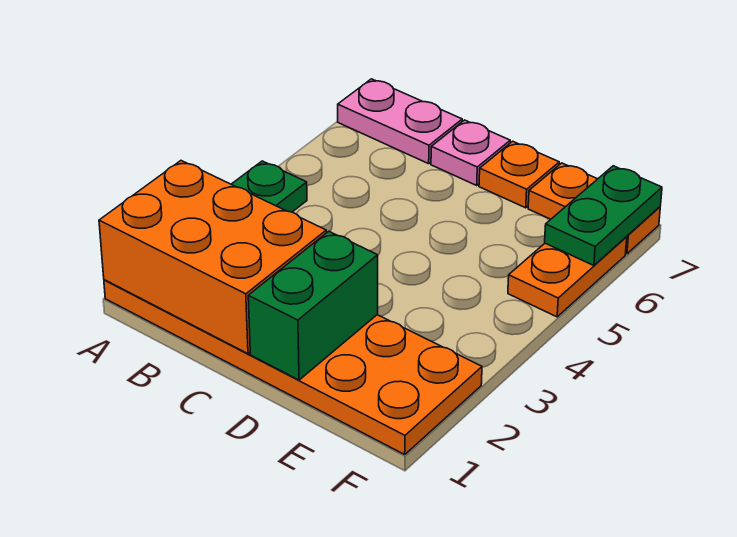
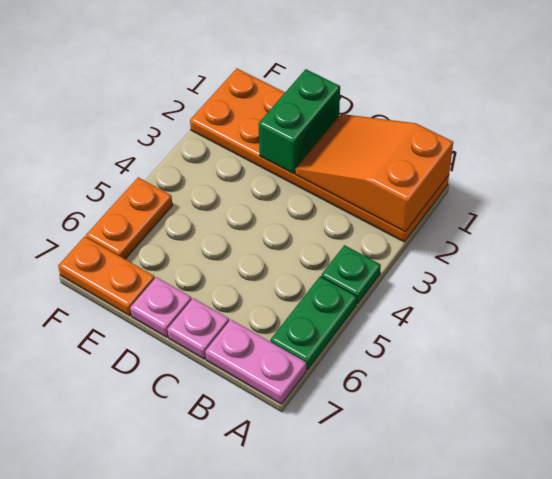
orange brick A1:C2 level 2 -> orange slope A1:C2 level 2 top A
orange plate D7 level 1 -> pink plate D7 level 1
green plate F6:F7 level 2 -> green plate A5:A6 level 1

